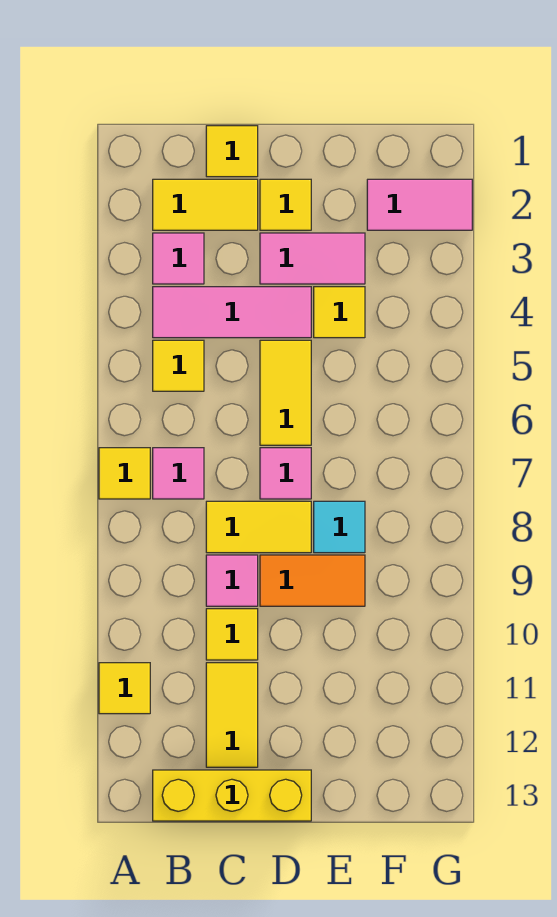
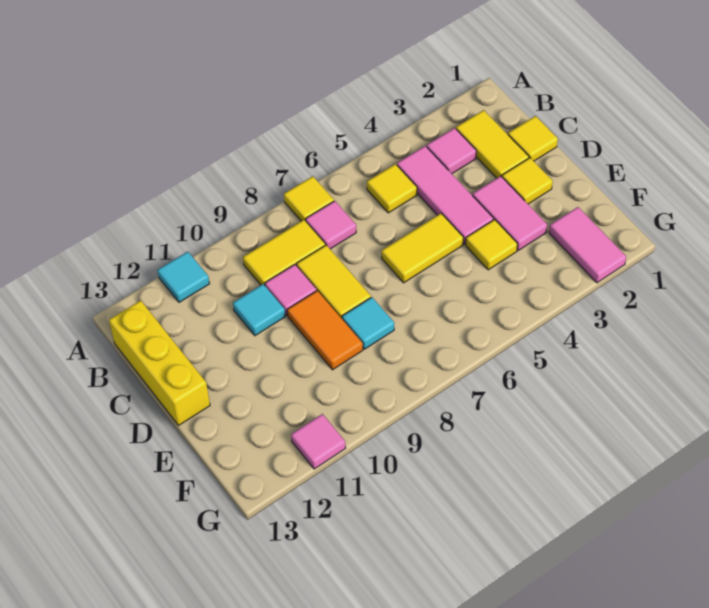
yellow tile A11 level 1 -> cyan tile A11 level 1
yellow tile C10 level 1 -> cyan tile C10 level 1
yellow tile C11:C12 level 1 -> yellow tile B8:B9 level 1
pink tile D7 level 1 -> pink tile G11 level 1

